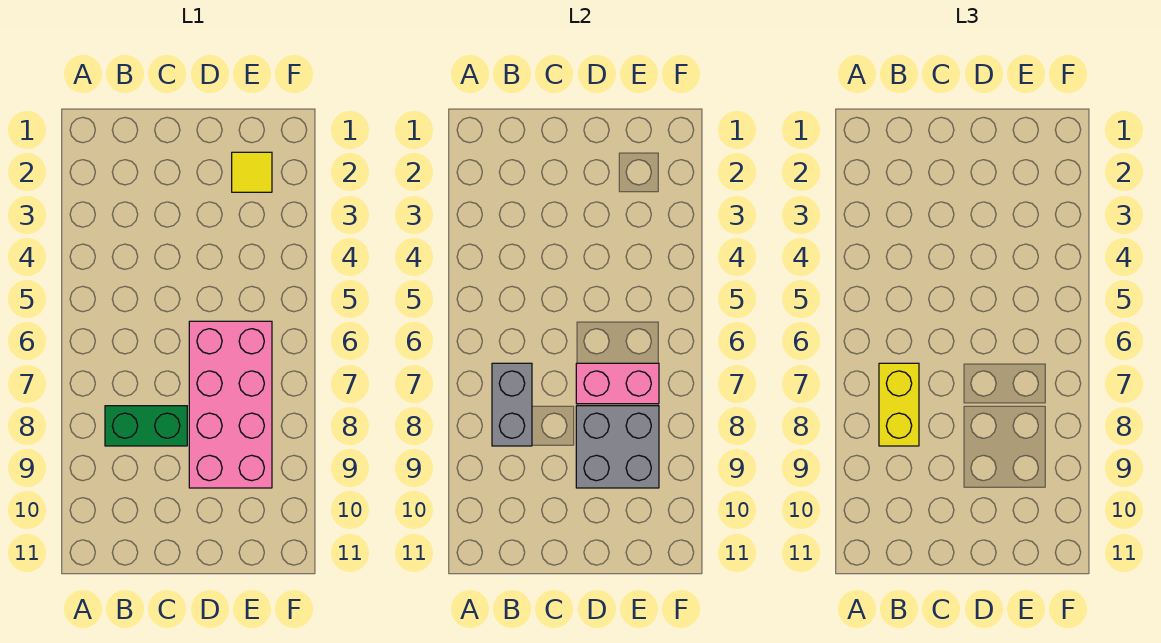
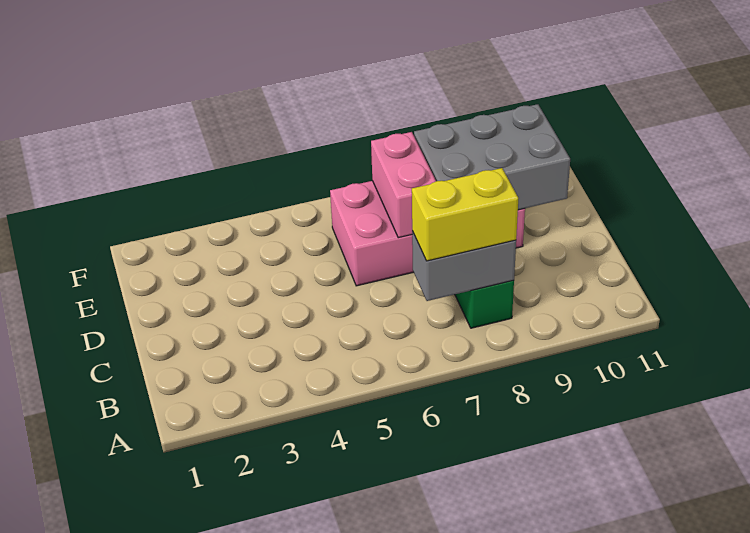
grey brick D8:E9 level 2 -> grey brick D8:E10 level 2
yellow tile E2 level 1 -> none

